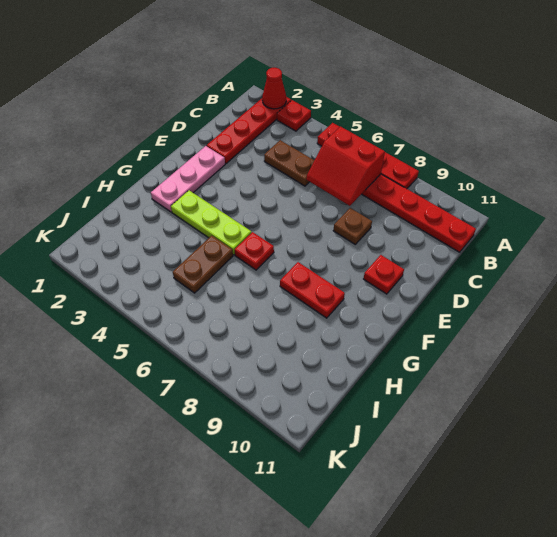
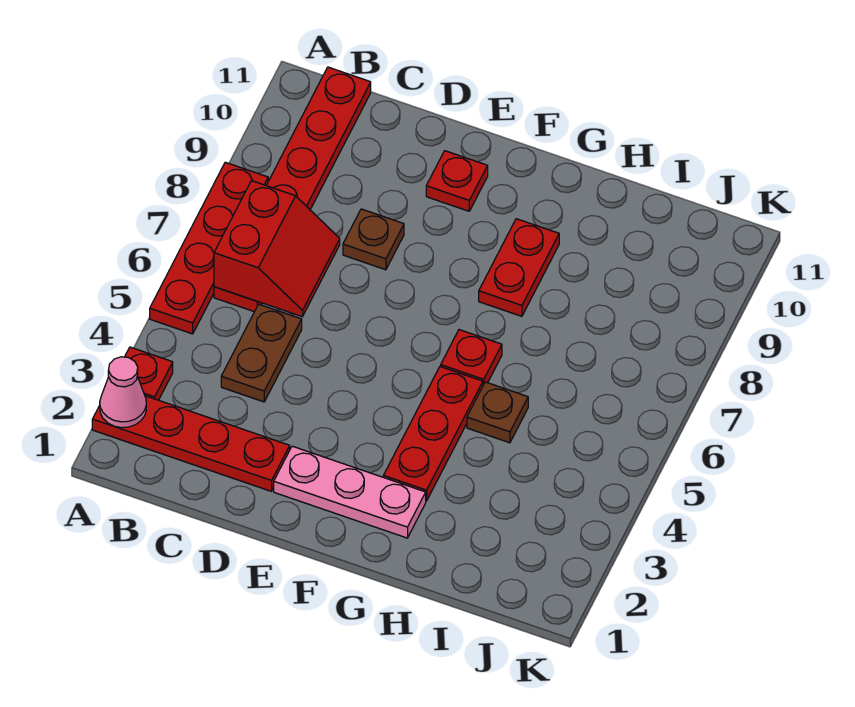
red cone A2 level 2 -> pink cone A2 level 2
lime plate G3:G5 level 1 -> red plate G3:G5 level 1
brown plate H5:I5 level 1 -> brown plate H5 level 1

